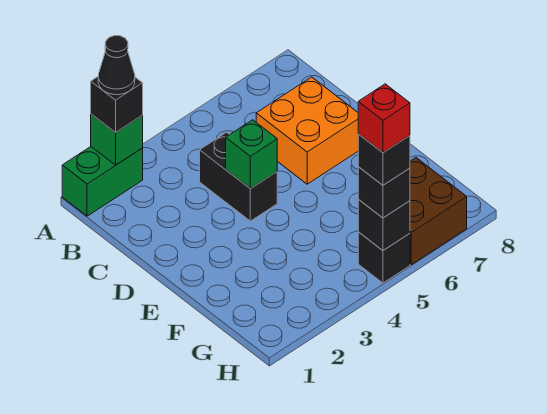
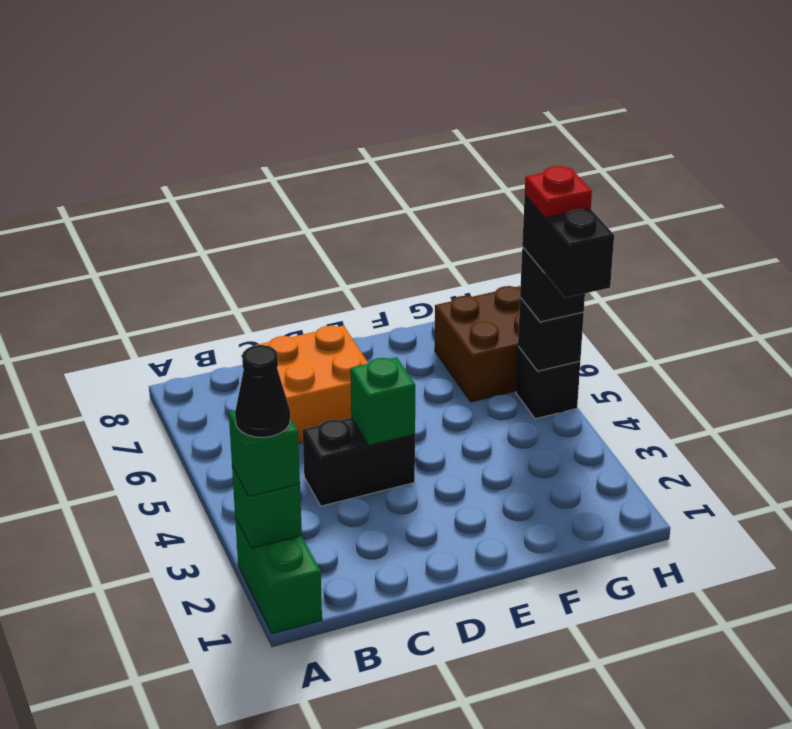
black brick A2 level 3 -> green brick A2 level 3
black brick H5 level 4 -> black brick H4:H5 level 4
red brick H5 level 5 -> red plate H5 level 5

